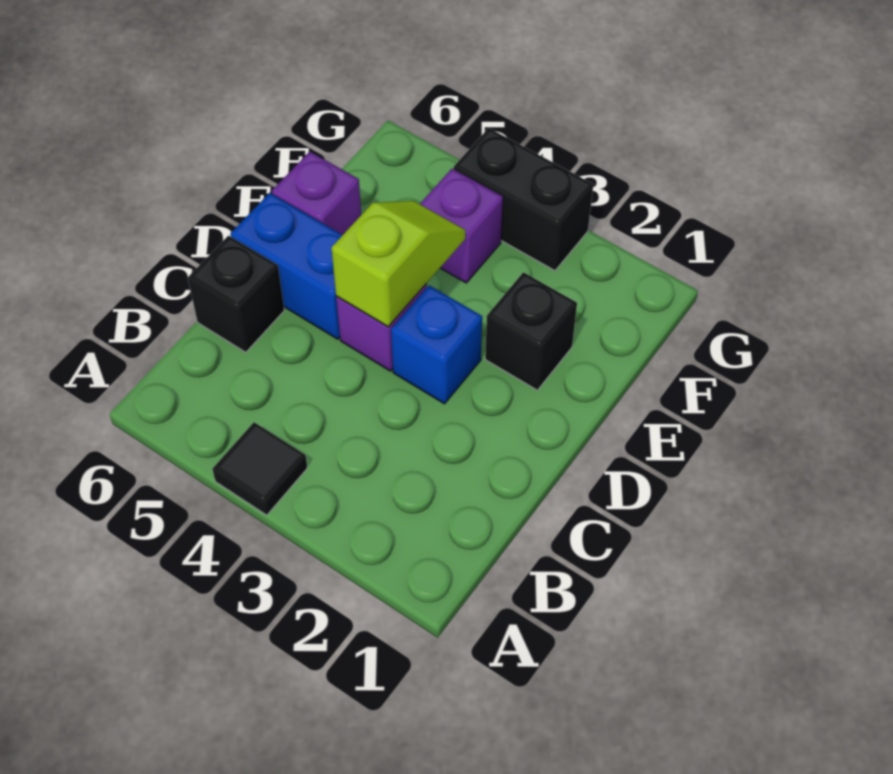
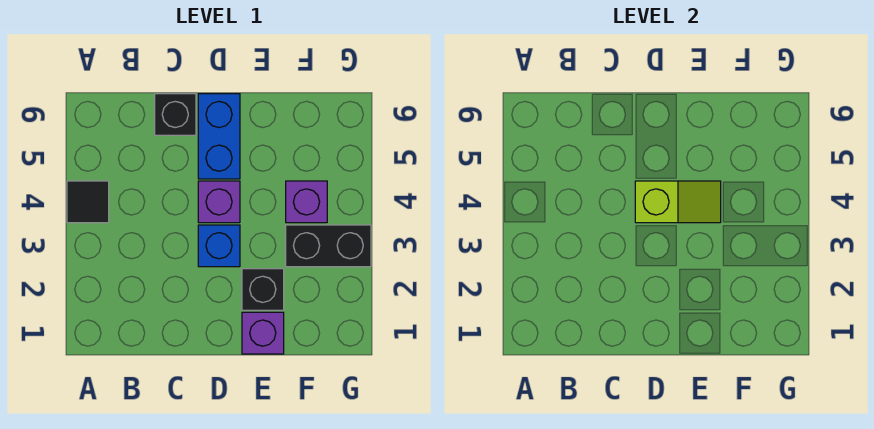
purple brick E6 level 1 -> purple brick E1 level 1
black brick G3:G4 level 1 -> black brick F3:G3 level 1

